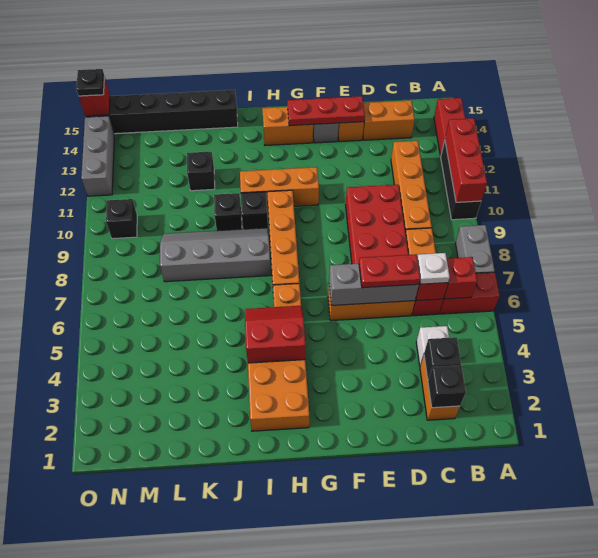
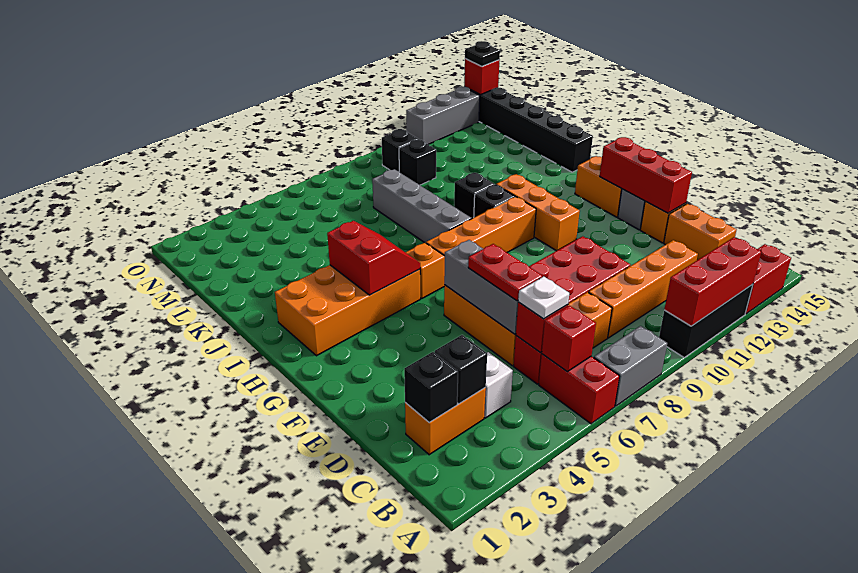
red plate E14:G14 level 2 -> red brick E14:G14 level 2
black brick K12 level 1 -> black brick M10 level 1

